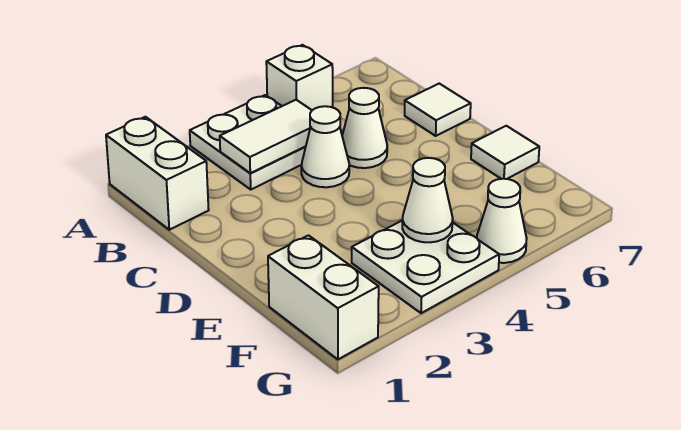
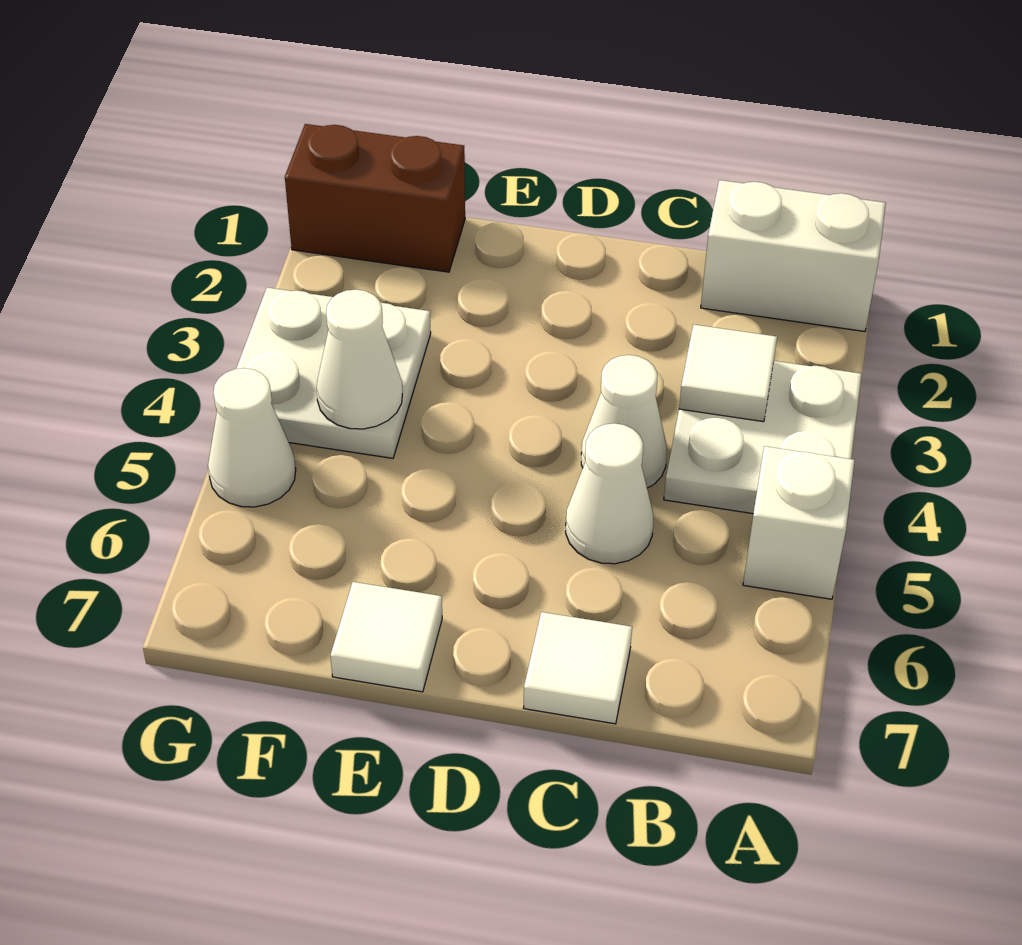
white tile B3:B4 level 2 -> white tile B3 level 2
white brick F1:G1 level 1 -> brown brick F1:G1 level 1

